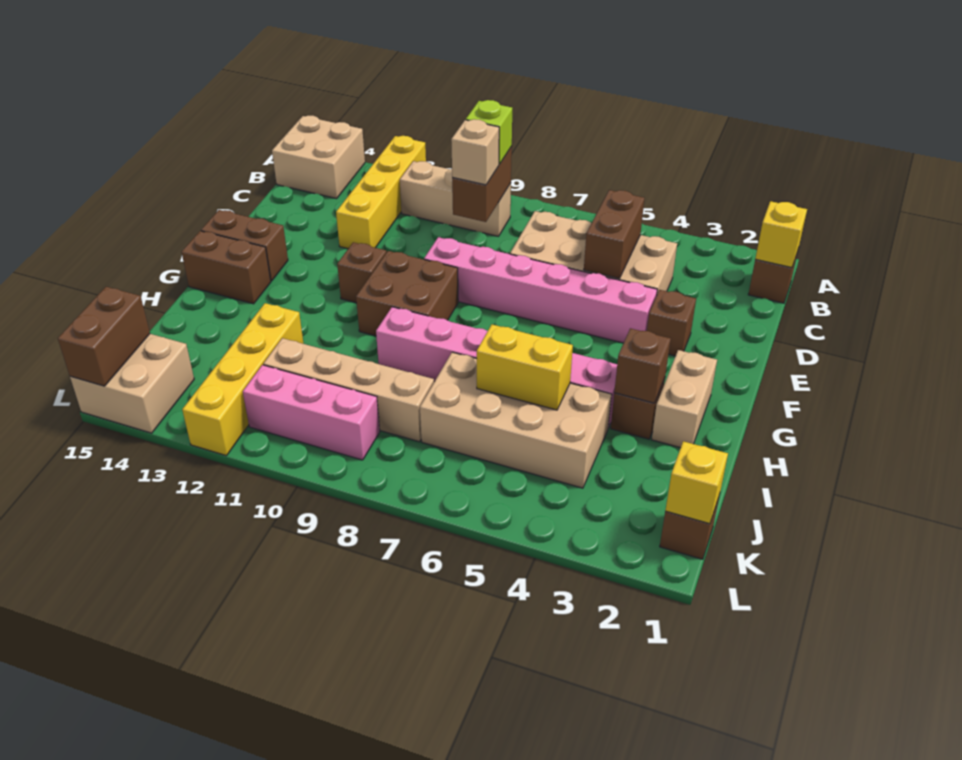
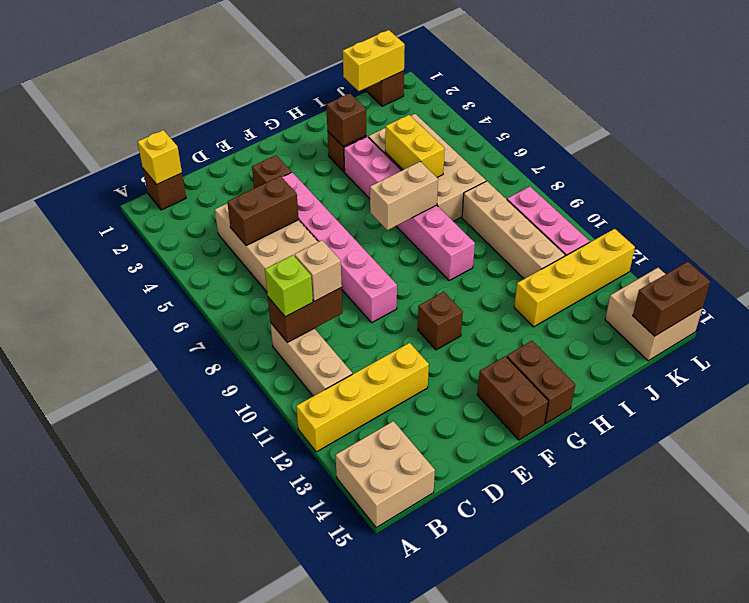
brown brick F9:G10 level 1 -> none
tan brick G2:H2 level 1 -> tan brick G7:H7 level 2
yellow brick K1 level 2 -> yellow brick J1:K1 level 2

